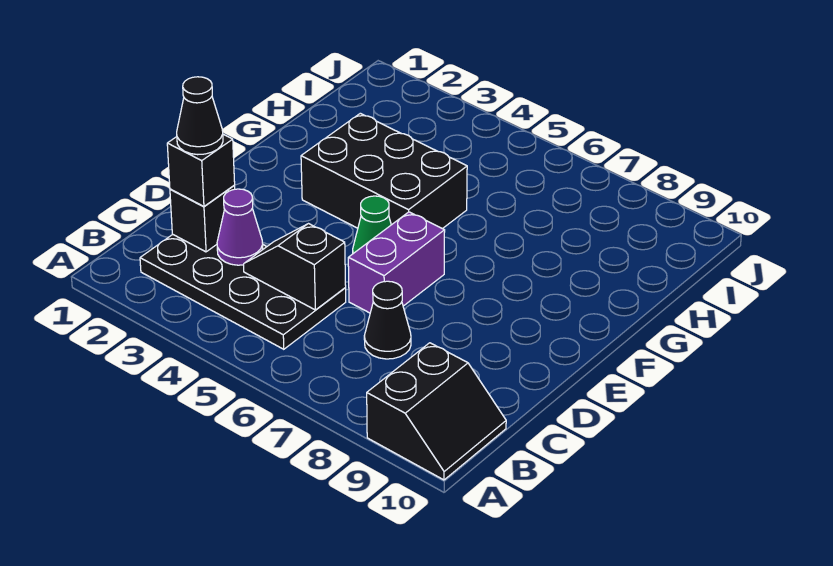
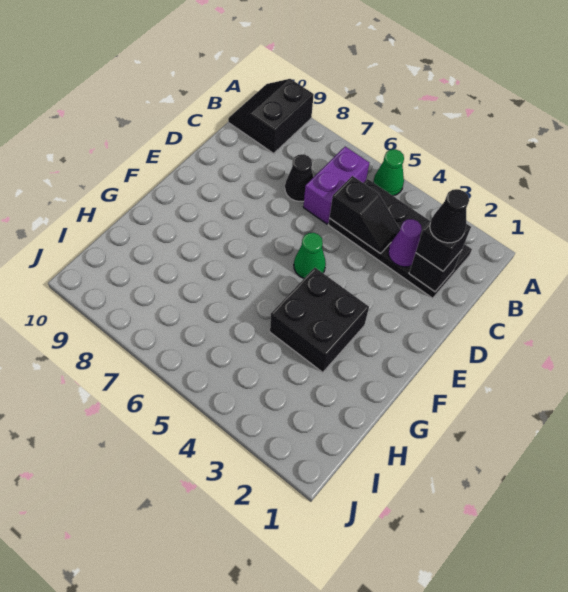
none -> green cone A5 level 1
purple brick D6:E6 level 1 -> purple brick B6:C6 level 1
black brick F3:G5 level 1 -> black brick F3:G4 level 1

